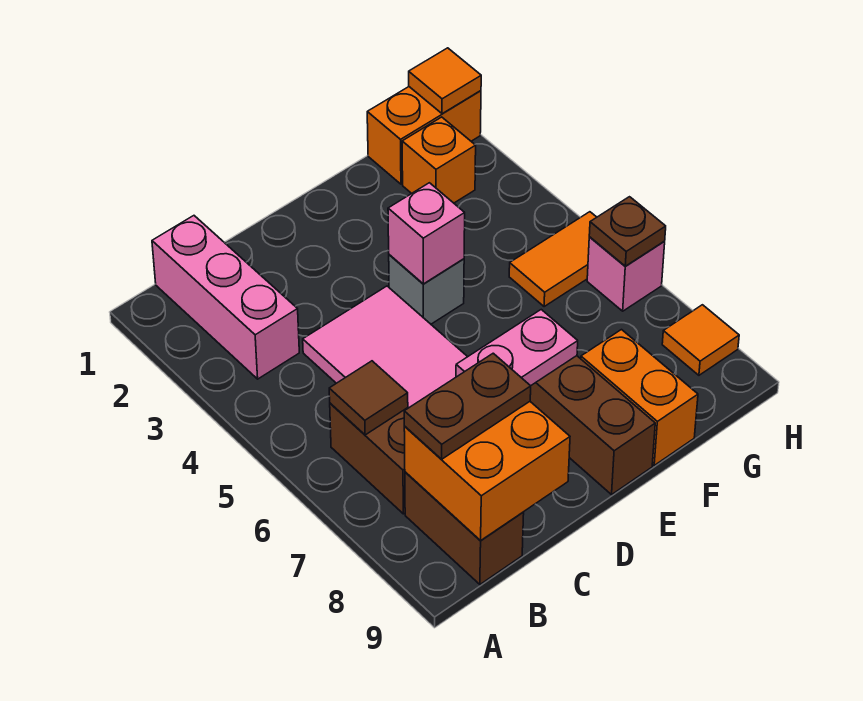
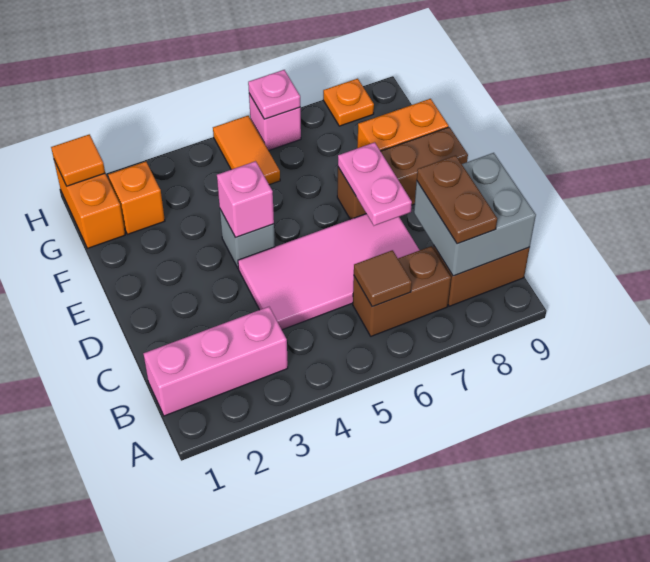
orange brick B8:C9 level 2 -> grey brick B8:C9 level 2
brown plate H6 level 2 -> pink plate H6 level 2
orange tile H8 level 1 -> orange plate H8 level 1

